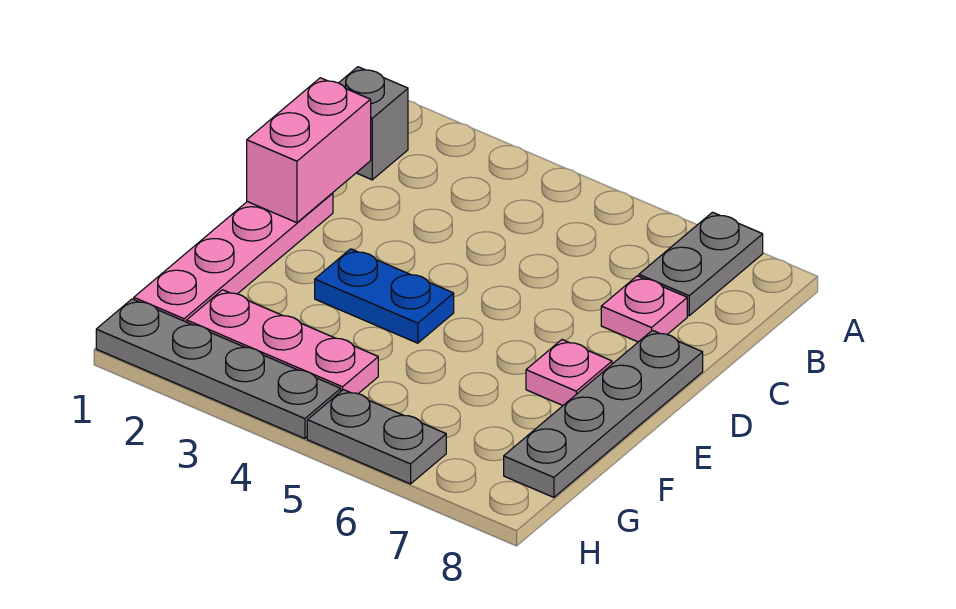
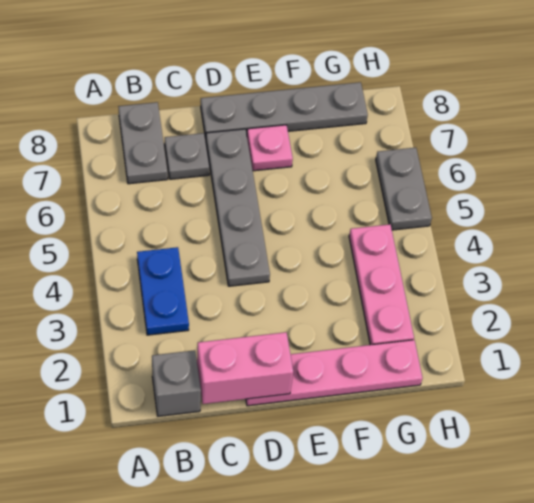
grey plate A7:B7 level 1 -> grey plate B7:B8 level 1
pink plate C7 level 1 -> grey plate C7 level 1
blue plate E3:E4 level 1 -> blue plate B3:B4 level 1
grey plate H1:H4 level 1 -> grey plate D4:D7 level 1

